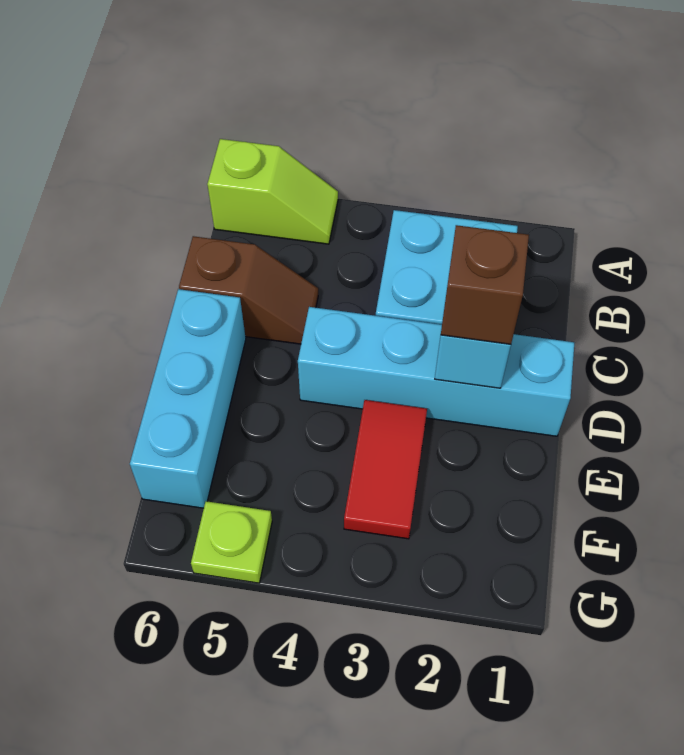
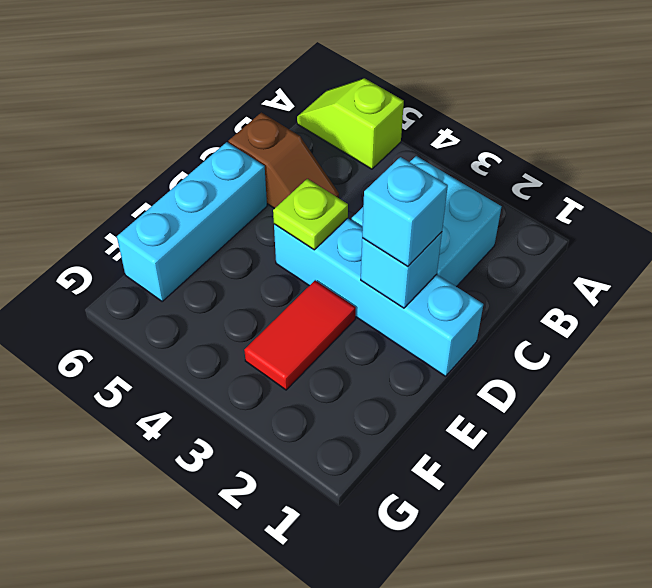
lime slope A5:A6 level 1 top 6 -> lime slope A5:A6 level 1 top 5
brown brick D2 level 3 -> cyan brick D2 level 3
lime plate G5 level 1 -> lime plate D4 level 2

